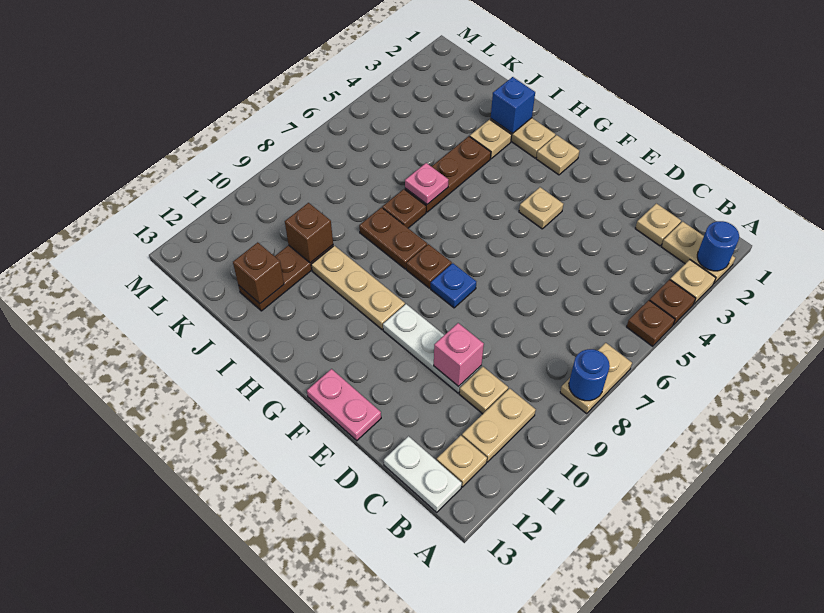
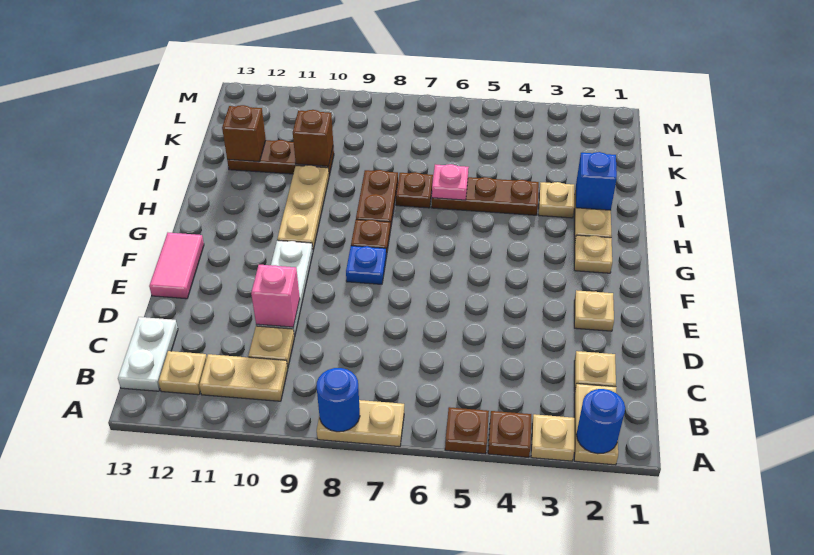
pink plate E13:F13 level 1 -> pink tile E13:F13 level 1
tan plate F4 level 1 -> tan plate E2 level 1

